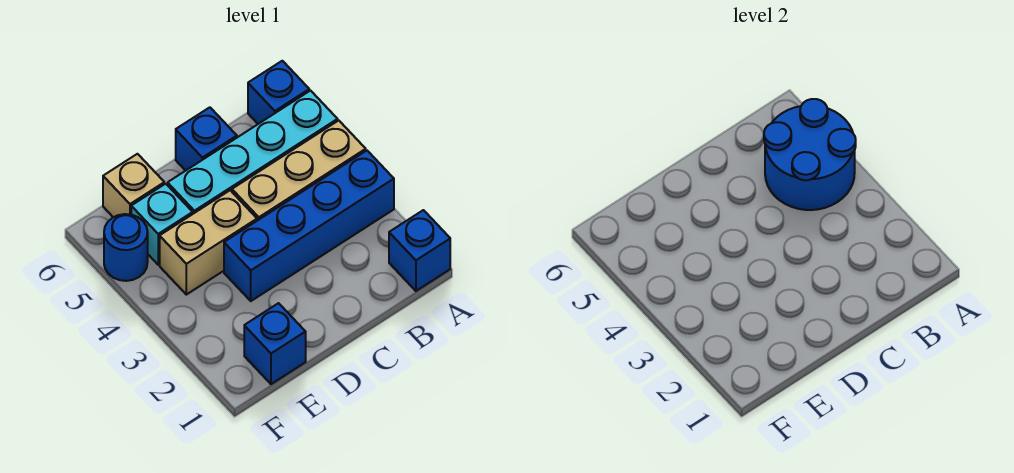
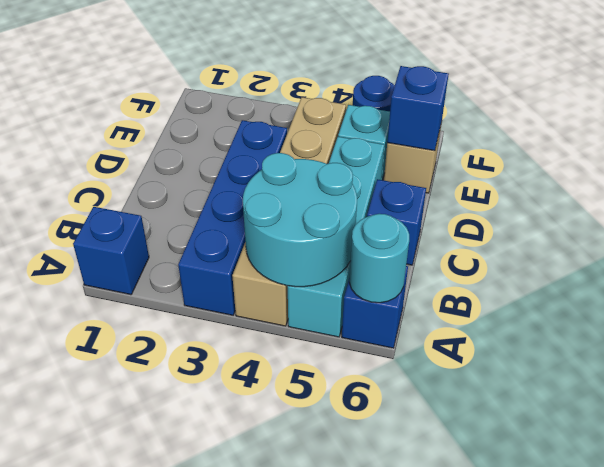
blue round brick A4:B5 level 2 -> cyan round brick A4:B5 level 2
none -> cyan round brick A6 level 2
blue brick E1 level 1 -> blue brick E6 level 2

